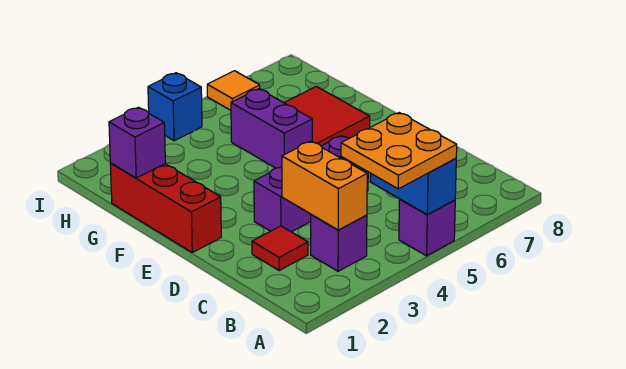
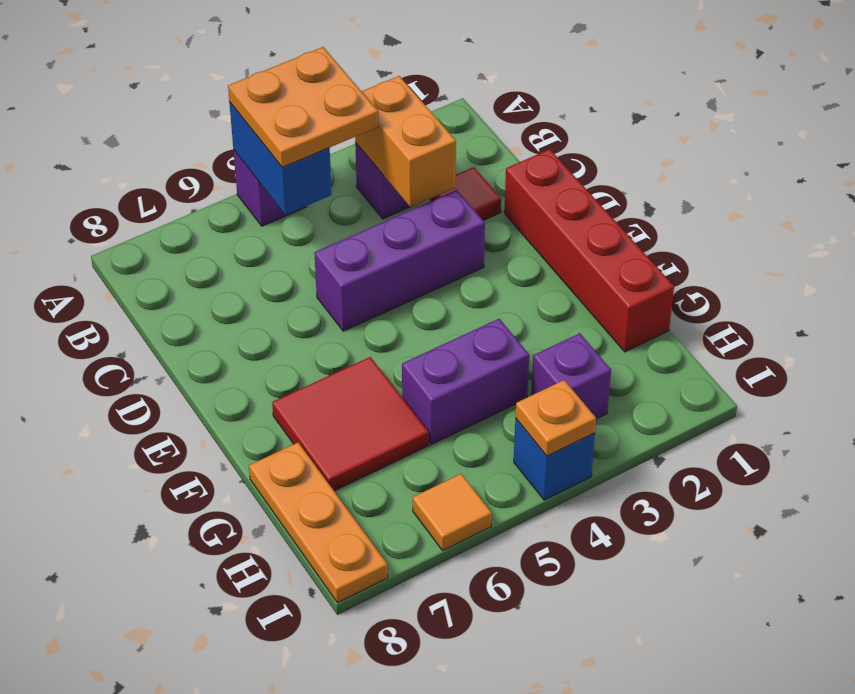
red brick E1:G1 level 1 -> red brick D1:G1 level 1
purple brick F5:G5 level 1 -> purple brick G4:G5 level 1
purple brick G1 level 2 -> purple brick H3 level 1
none -> orange plate G8:I8 level 1
none -> orange plate I4 level 2

